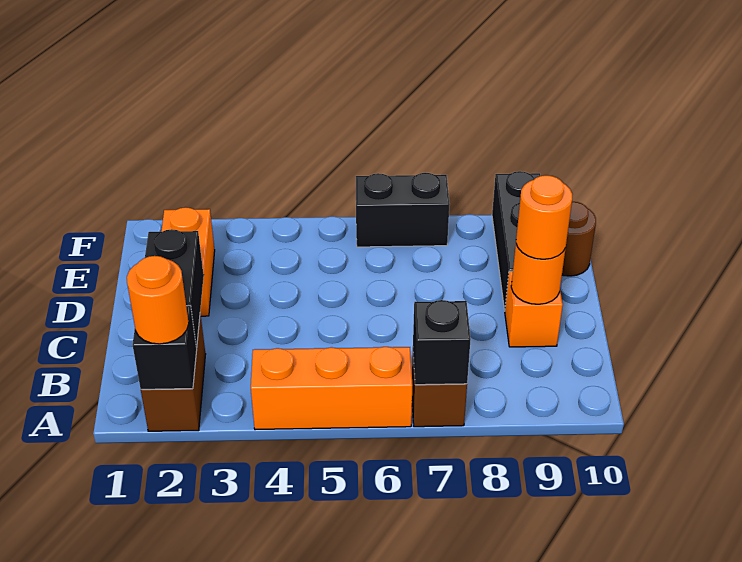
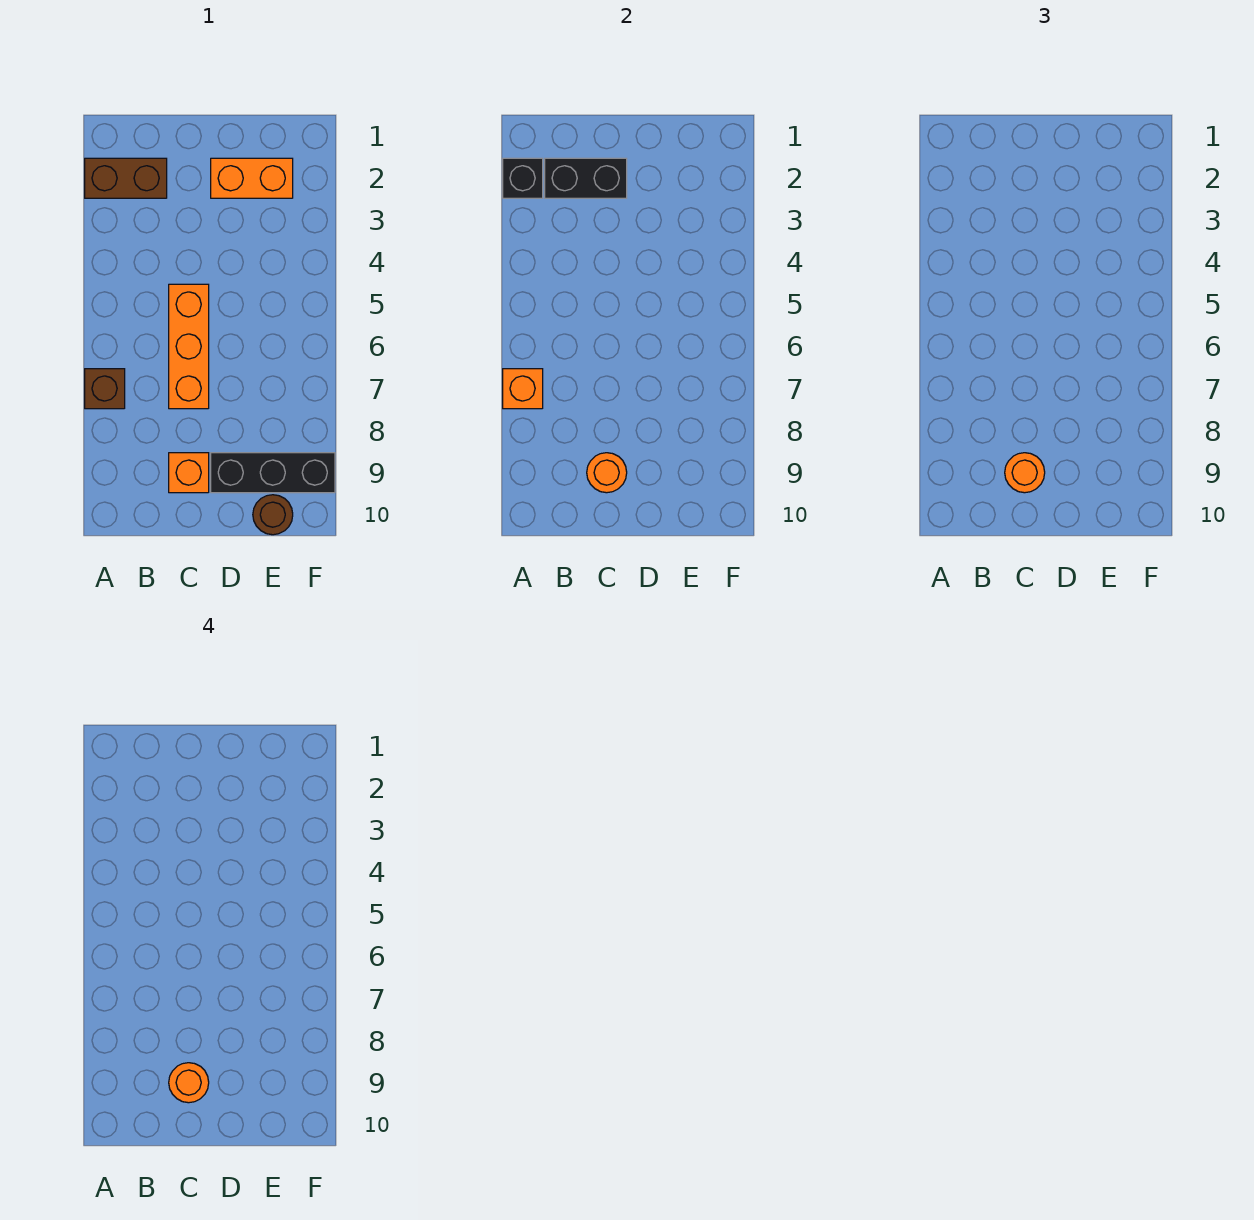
orange round brick A2 level 3 -> orange round brick C9 level 4
orange brick A4:A6 level 1 -> orange brick C5:C7 level 1
black brick A7 level 2 -> orange brick A7 level 2
black brick F6:F7 level 1 -> none

